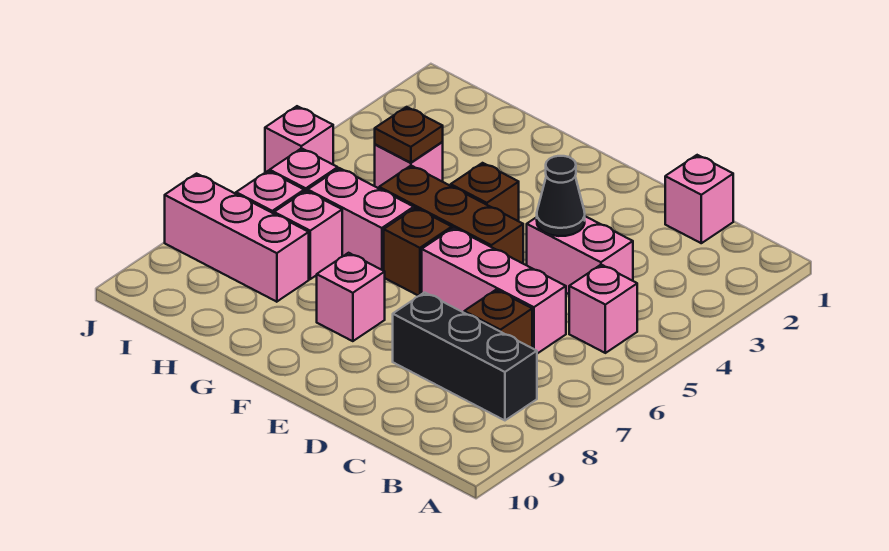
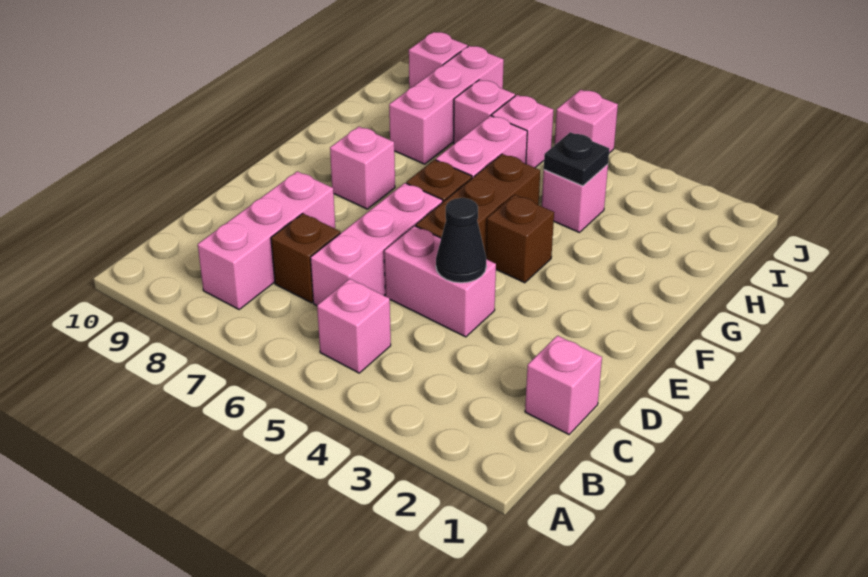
black brick B8:D8 level 1 -> pink brick B8:D8 level 1
pink brick C4:D4 level 1 -> pink brick D4:D5 level 1
brown plate H4 level 2 -> black plate H4 level 2
pink brick H7 level 1 -> pink brick J9 level 1

